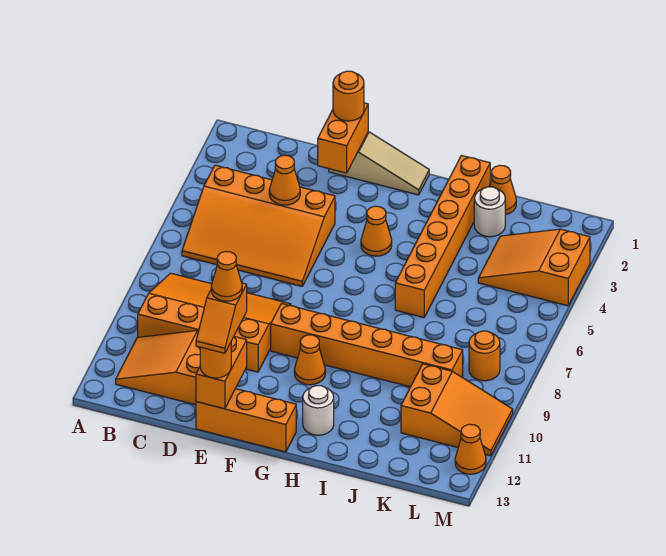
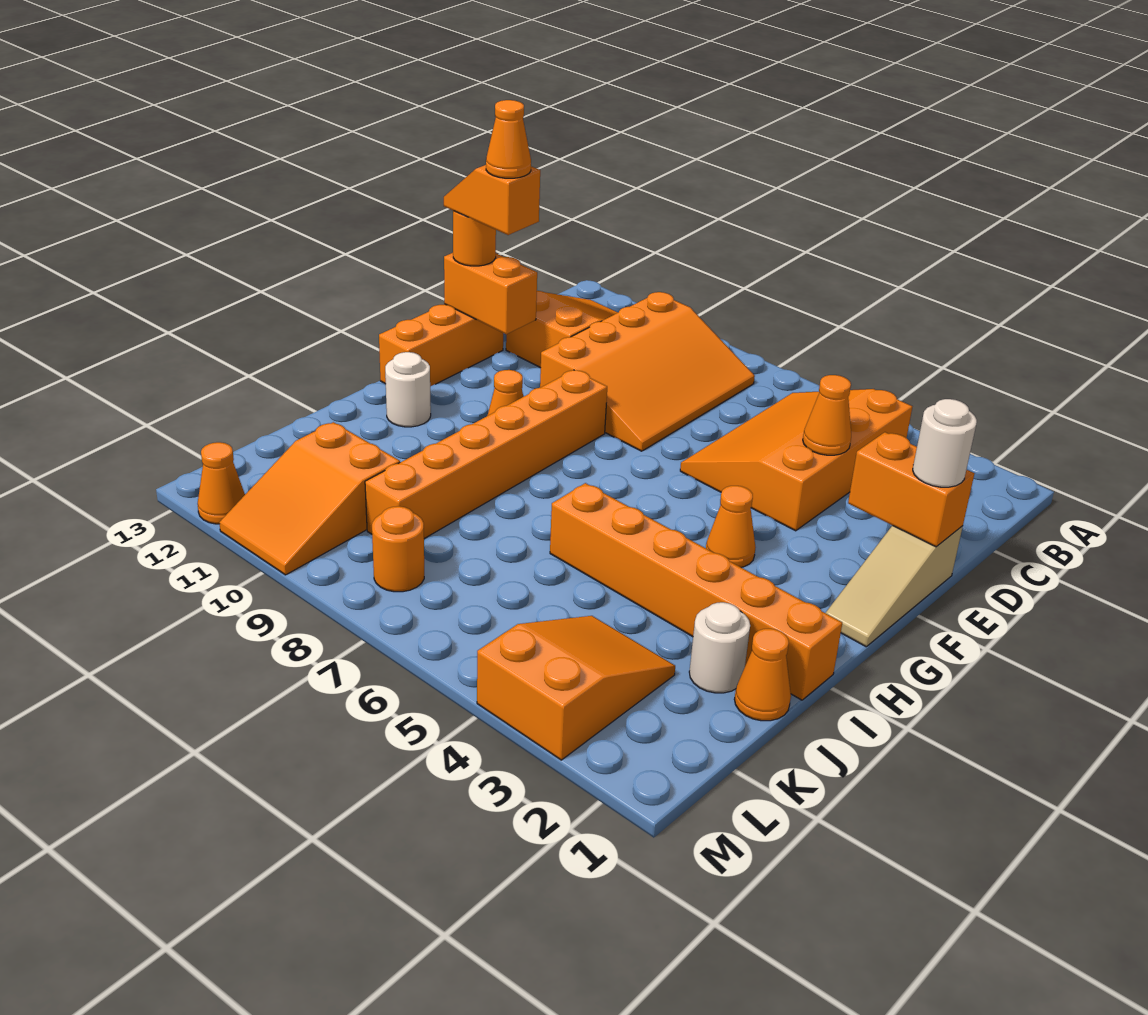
orange round brick E1 level 3 -> white round brick E1 level 3

